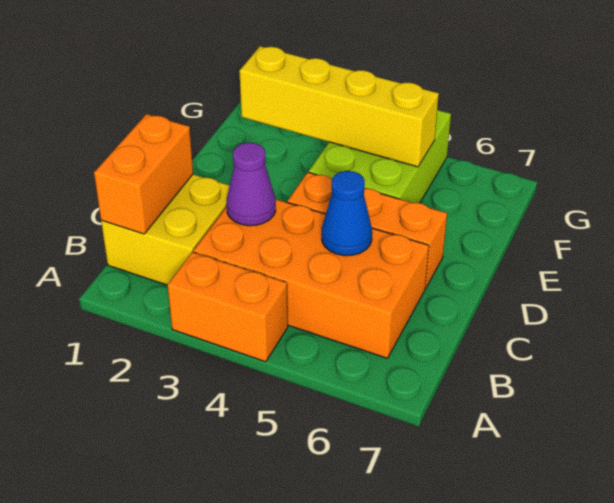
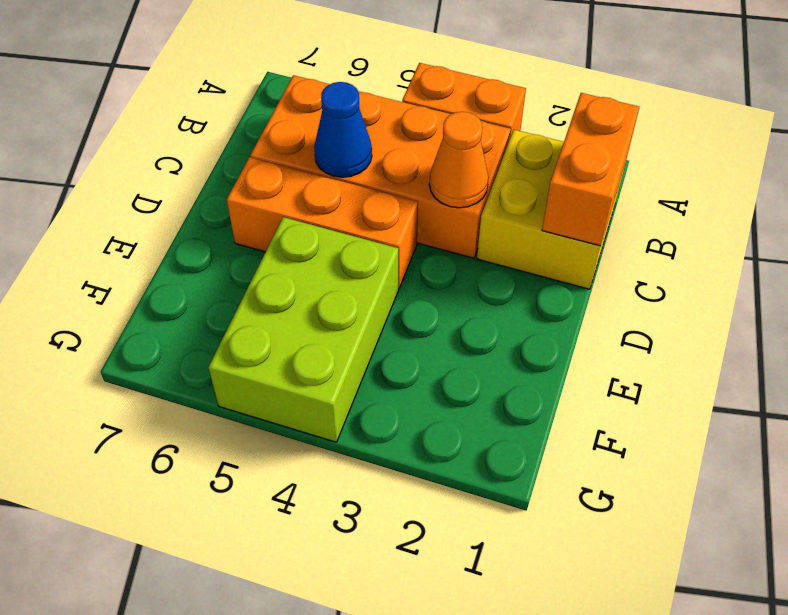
purple cone C3 level 2 -> orange cone C3 level 2
yellow brick F2:F5 level 2 -> none

